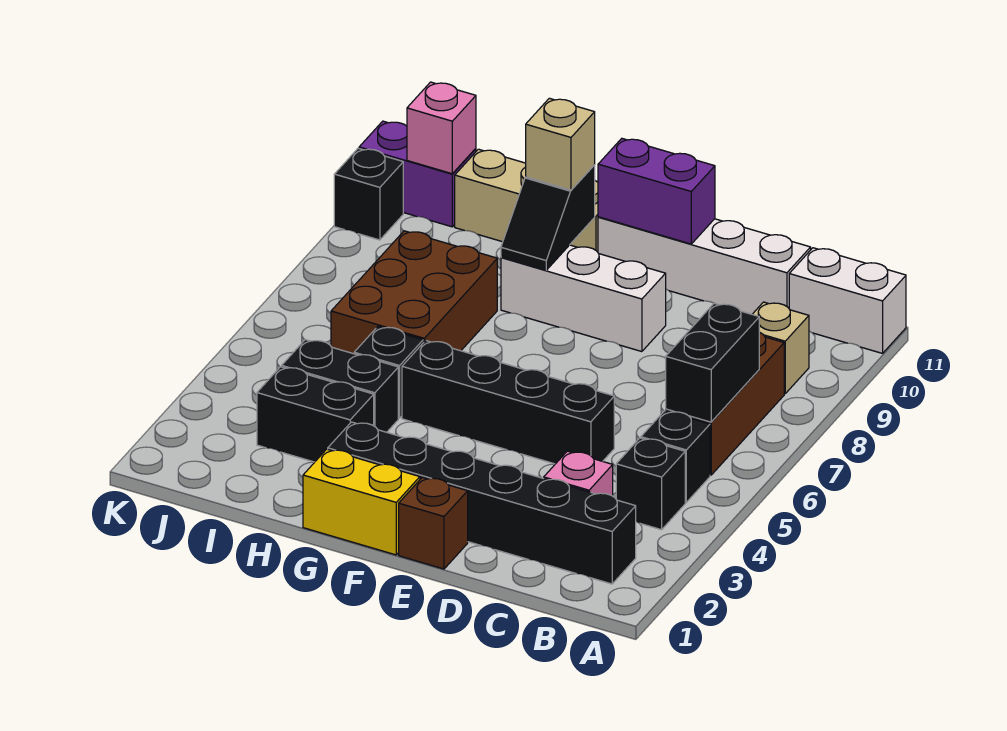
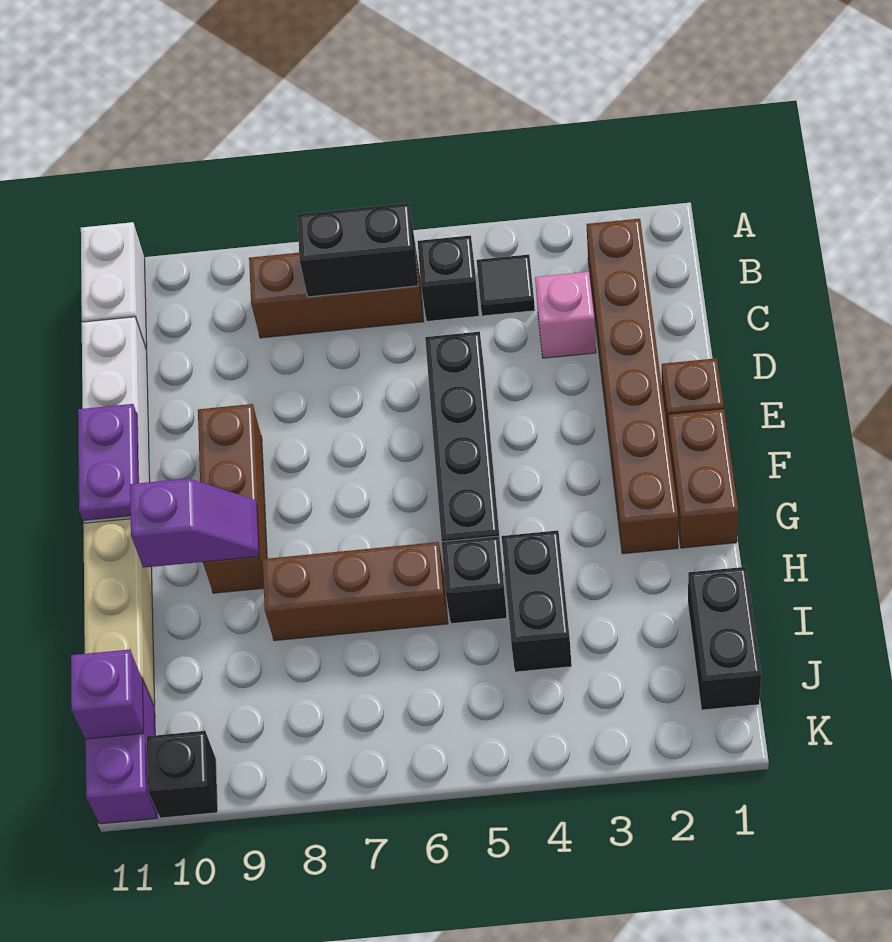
black brick B2:G2 level 1 -> brown brick B2:G2 level 1
black brick B4 level 1 -> black tile B4 level 1
tan brick B9 level 1 -> none
white brick E9:G9 level 1 -> brown brick E9:G9 level 1
purple brick E11:F11 level 2 -> purple plate E11:F11 level 2
yellow brick F1:G1 level 1 -> brown brick F1:G1 level 1
black slope G9:G10 level 2 top 10 -> purple slope G9:G10 level 2 top 10
tan brick G10 level 3 -> none
black brick H3:I3 level 1 -> black brick I1:J1 level 1
brown brick H6:I8 level 1 -> brown brick H6:H8 level 1
pink brick J11 level 2 -> purple brick J11 level 2

